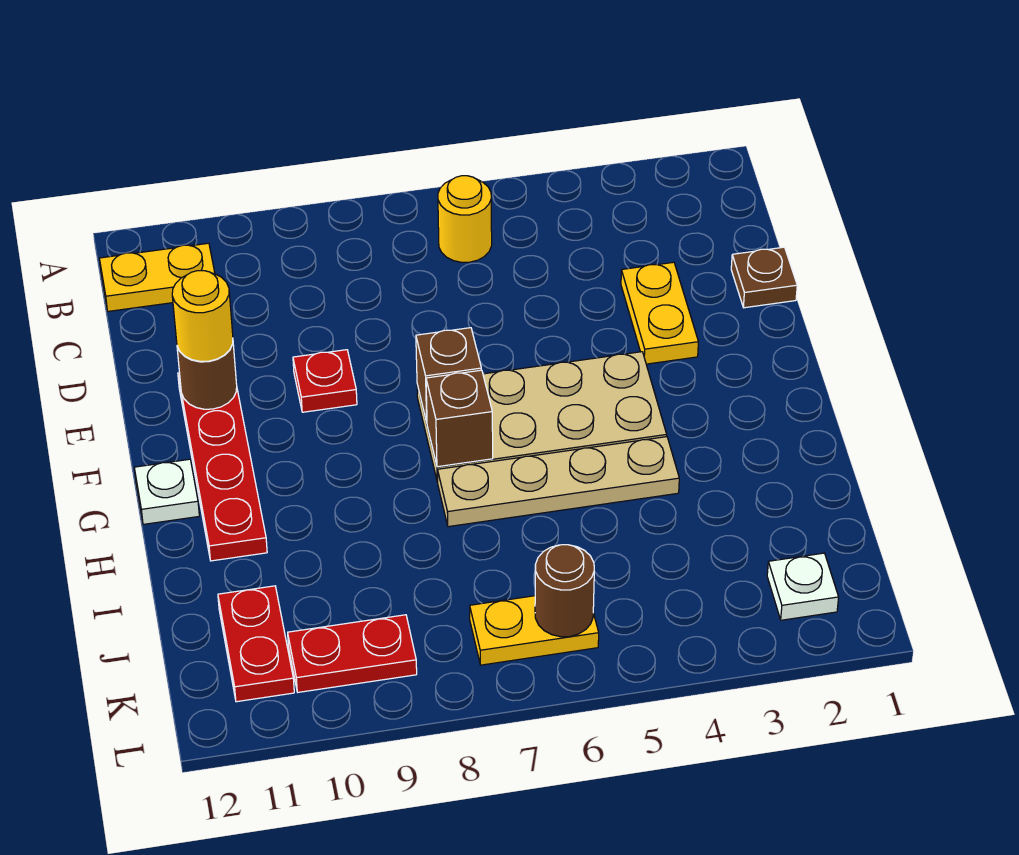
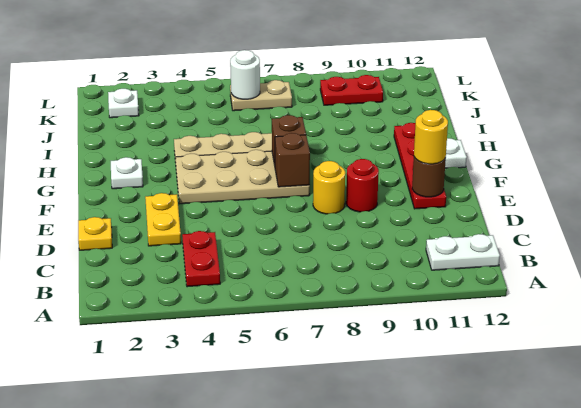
yellow round brick B6 level 1 -> yellow round brick E8 level 1
yellow plate B11:B12 level 1 -> white plate B11:B12 level 1
brown plate D1 level 1 -> yellow plate D1 level 1
red plate E9 level 1 -> red round brick E9 level 1
none -> white plate G2 level 1
red plate J11:K11 level 1 -> red plate B4:C4 level 1
yellow plate K6:K7 level 1 -> tan plate K6:K7 level 1
brown round brick K6 level 2 -> white round brick K6 level 2

